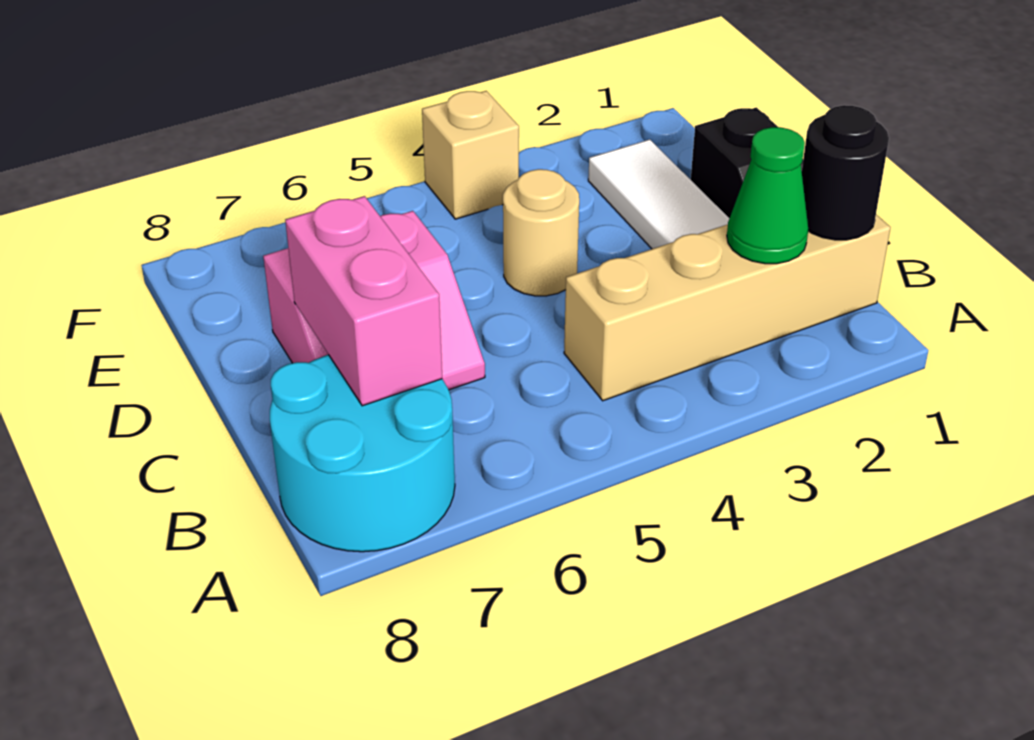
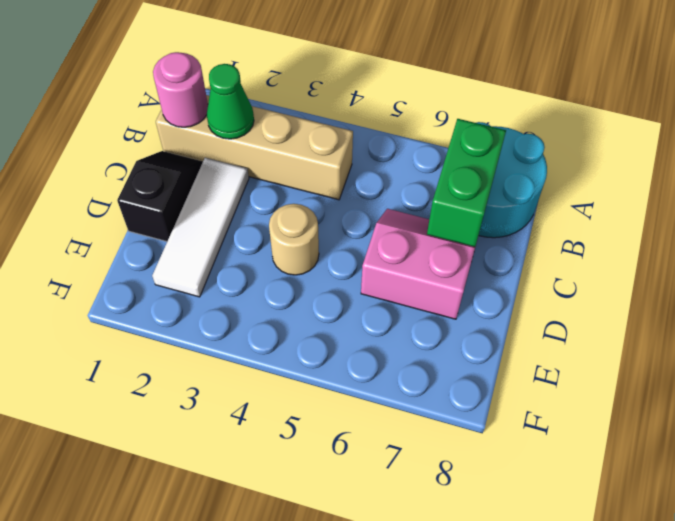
black round brick B1 level 2 -> pink round brick B1 level 2
pink brick B7:C7 level 2 -> green brick B7:C7 level 2
tan brick F4 level 1 -> none

